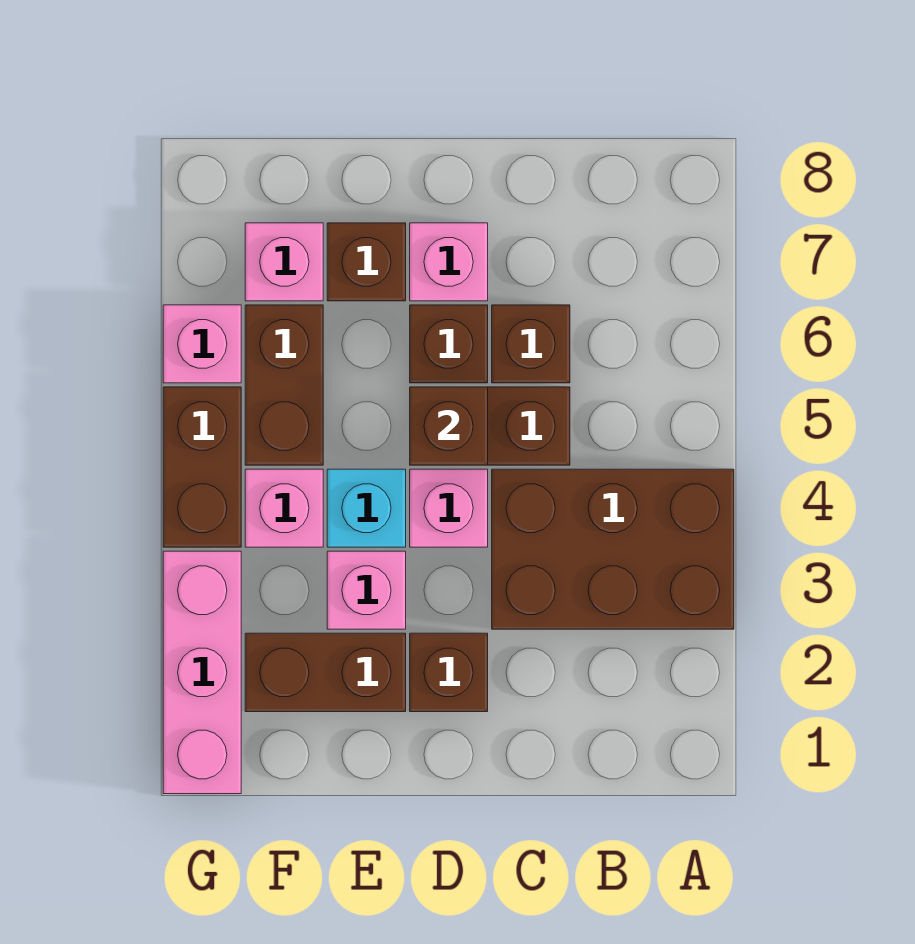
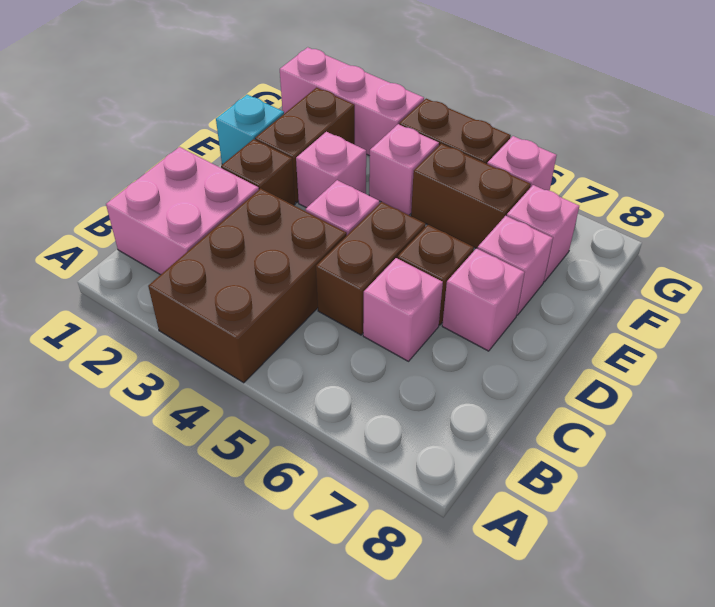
none -> pink brick B1:C2 level 1
brown brick C6 level 1 -> pink brick C6 level 1
brown brick D5 level 2 -> none
cyan brick E4 level 1 -> cyan brick E1 level 1
brown brick E7 level 1 -> pink brick E7 level 1

